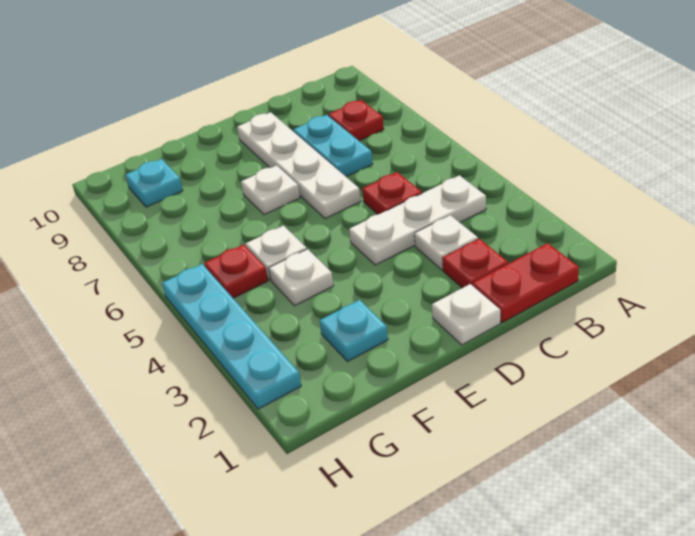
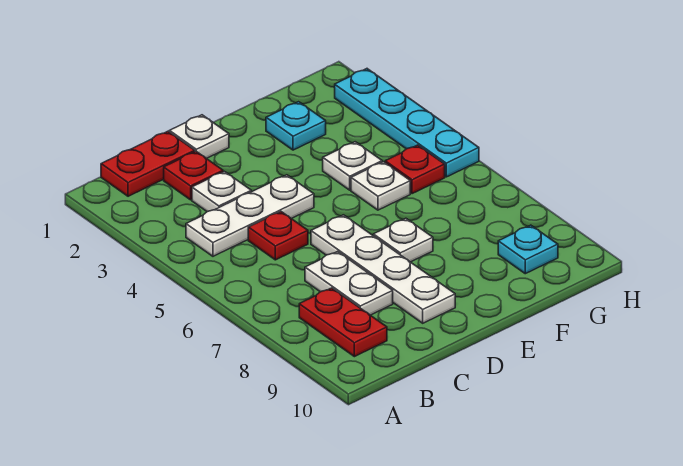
red plate B8 level 1 -> red plate B8:B9 level 1
cyan plate C7:C8 level 1 -> white plate C7:C8 level 1

